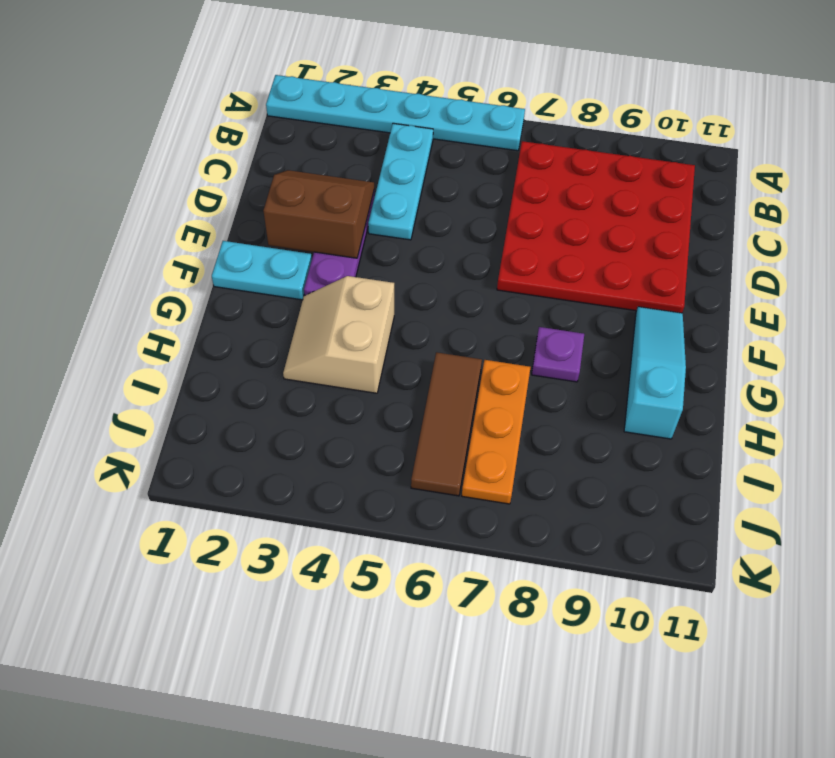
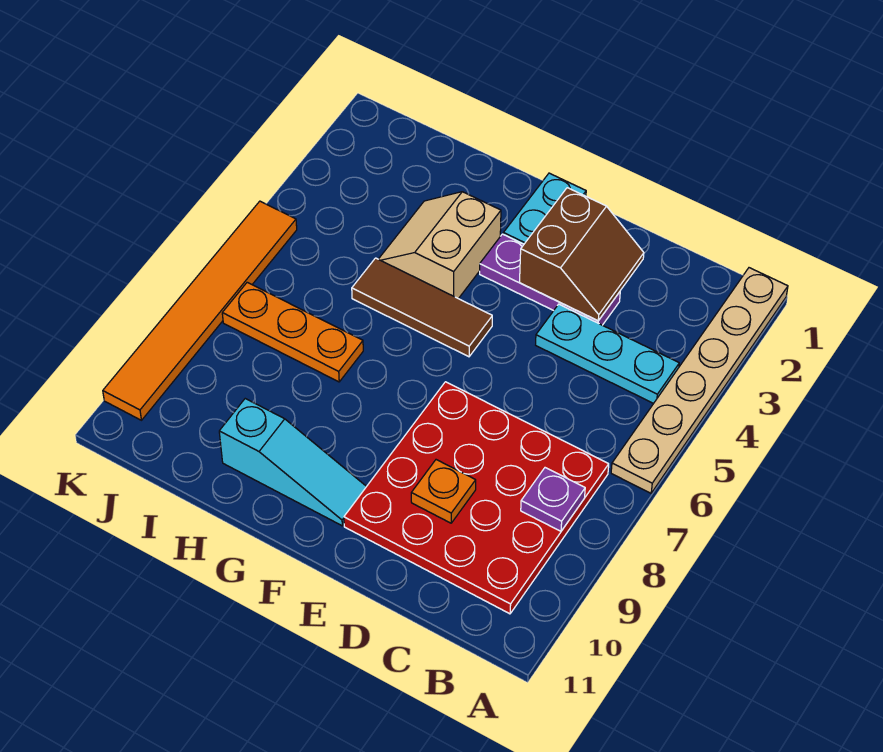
cyan plate A1:A6 level 1 -> tan plate A1:A6 level 1
none -> orange plate D9 level 2
tan slope G3:H4 level 1 top 4 -> tan slope G3:H4 level 1 top G
purple plate G8 level 1 -> purple plate B8 level 2
brown tile H6:J6 level 1 -> brown tile F5:H5 level 1
none -> orange tile K5:K10 level 1

